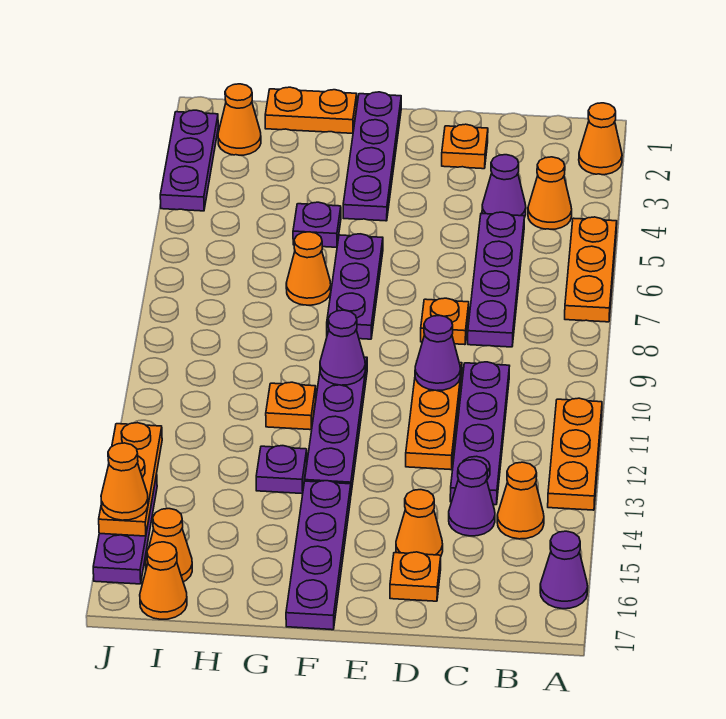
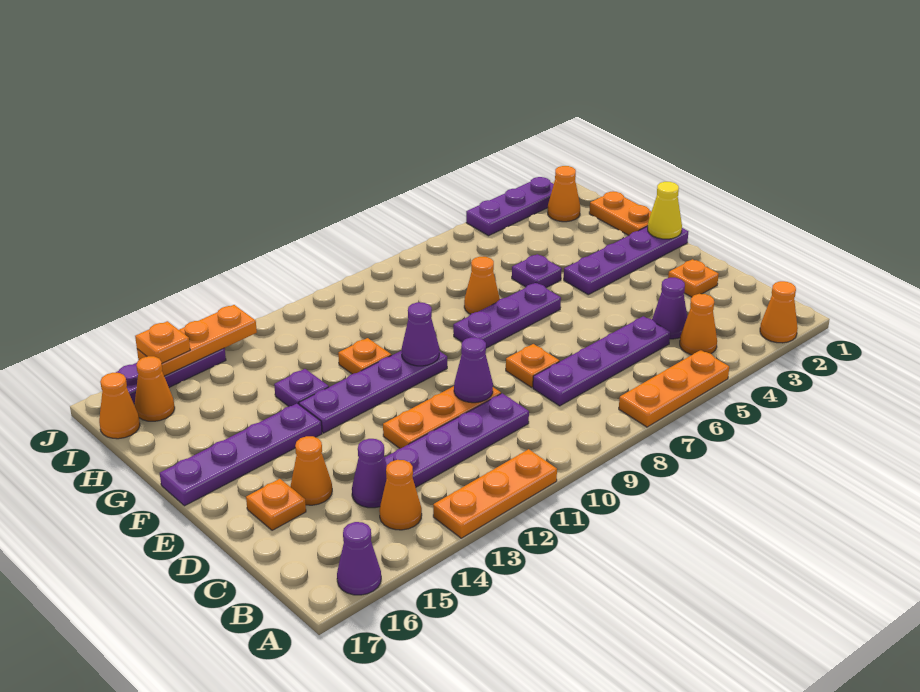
none -> yellow cone F1 level 2
orange cone J15 level 3 -> orange plate J15 level 3

